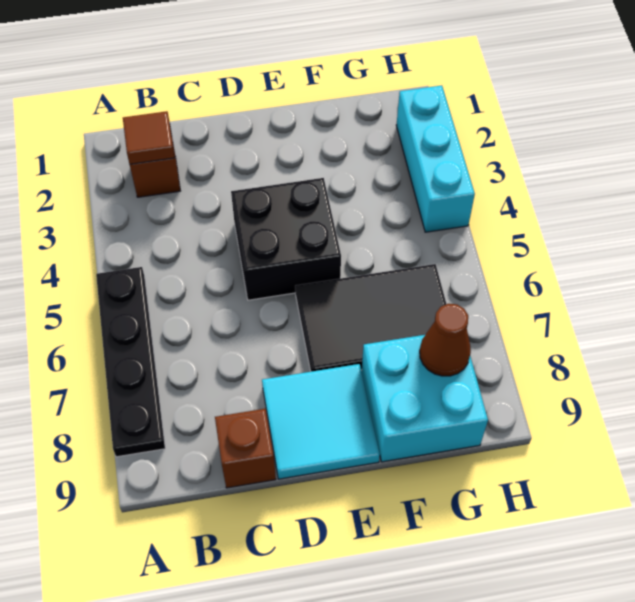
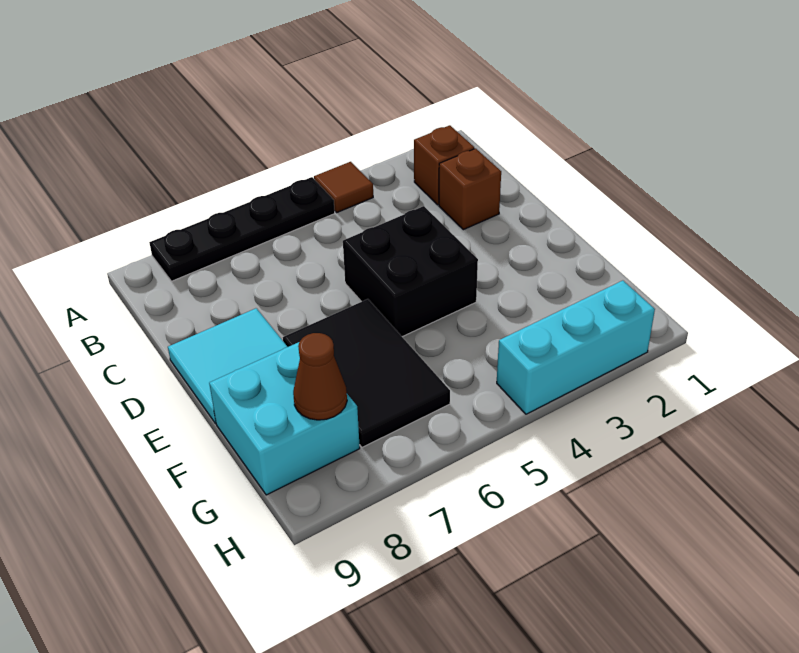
brown tile B2 level 2 -> brown tile A4 level 1
brown brick C9 level 1 -> brown brick C2 level 1

